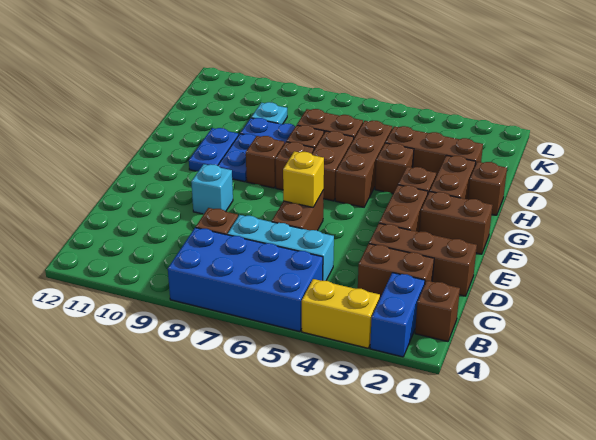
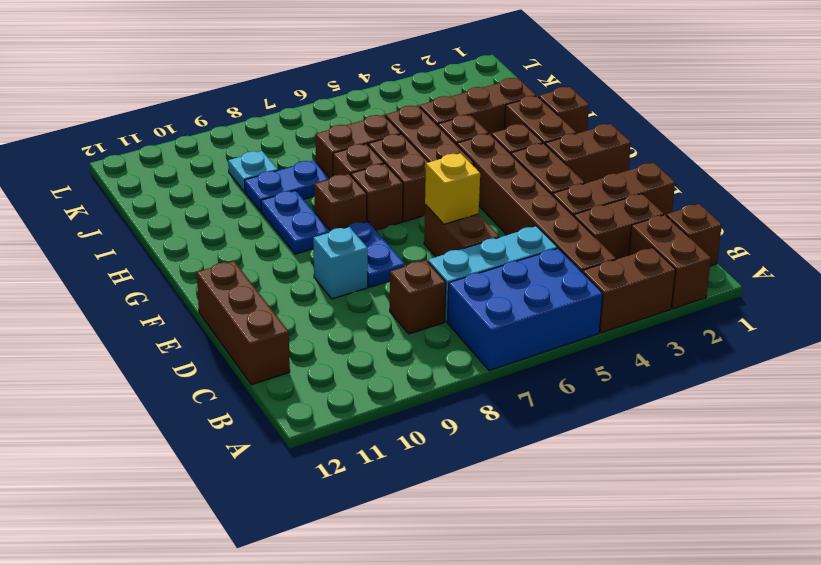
blue brick A2:B2 level 1 -> brown brick A2:B2 level 1
yellow brick A3:A4 level 1 -> brown brick A3:A4 level 1
blue brick A5:B8 level 1 -> blue brick A5:B7 level 1
none -> brown brick B4:G4 level 1
none -> brown brick C12:E12 level 1
blue plate G10:H10 level 1 -> blue plate E8:F8 level 1

